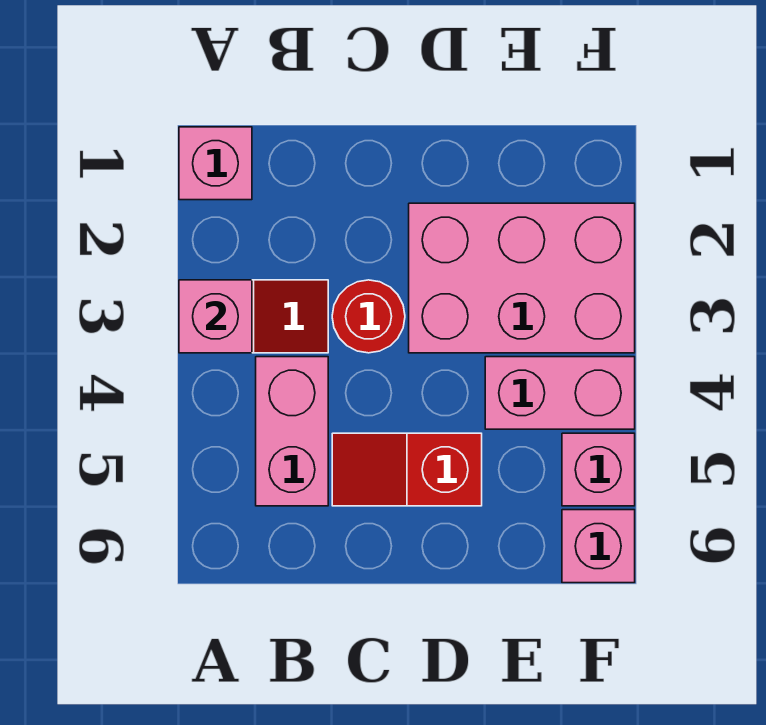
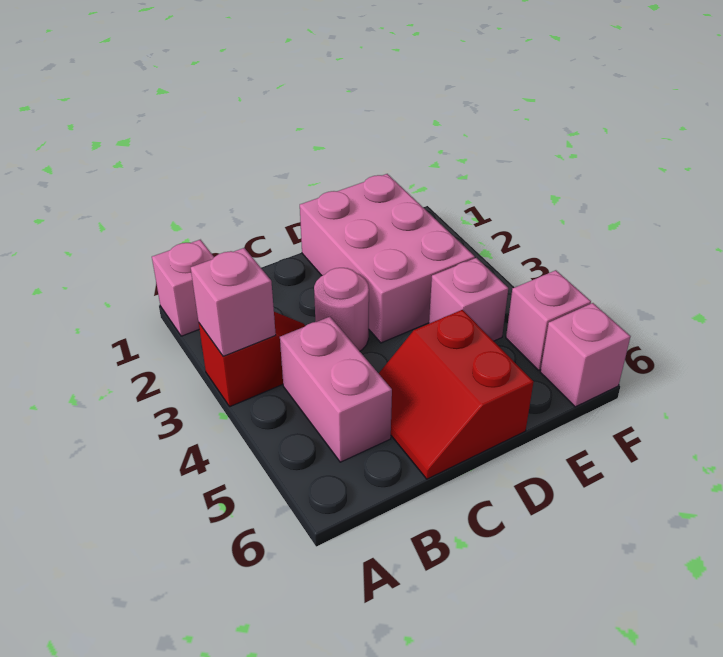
red round brick C3 level 1 -> pink round brick C3 level 1
red slope C5:D5 level 1 top D -> red slope C5:D6 level 1 top D
pink brick D2:F3 level 1 -> pink brick D1:E3 level 1
pink brick E4:F4 level 1 -> pink brick E4 level 1

